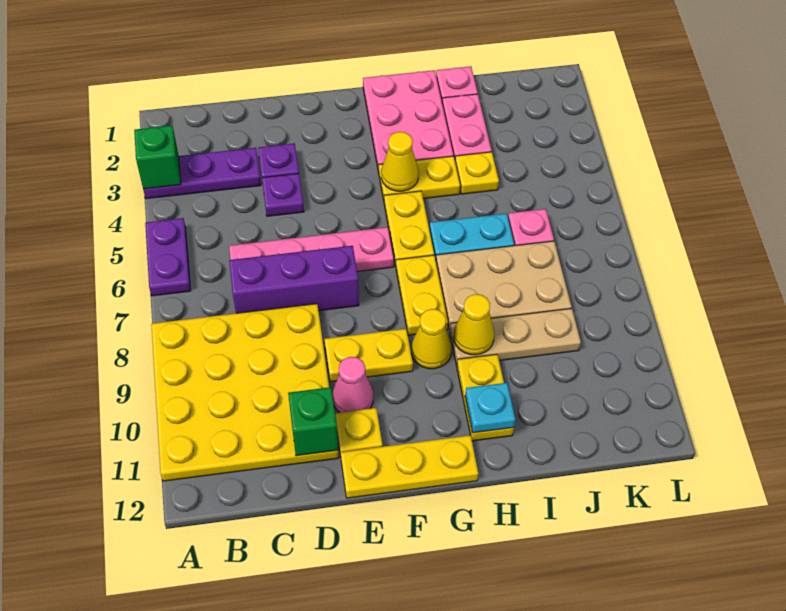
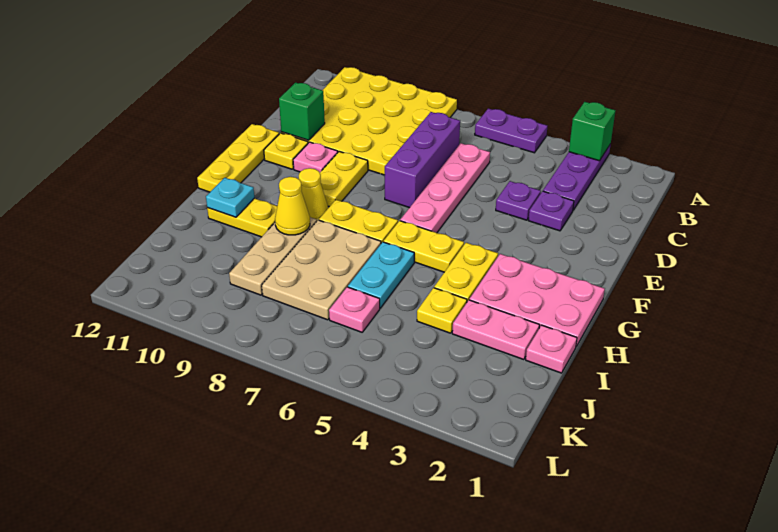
pink cone E10 level 1 -> pink plate E10 level 1
yellow cone G4 level 2 -> none

